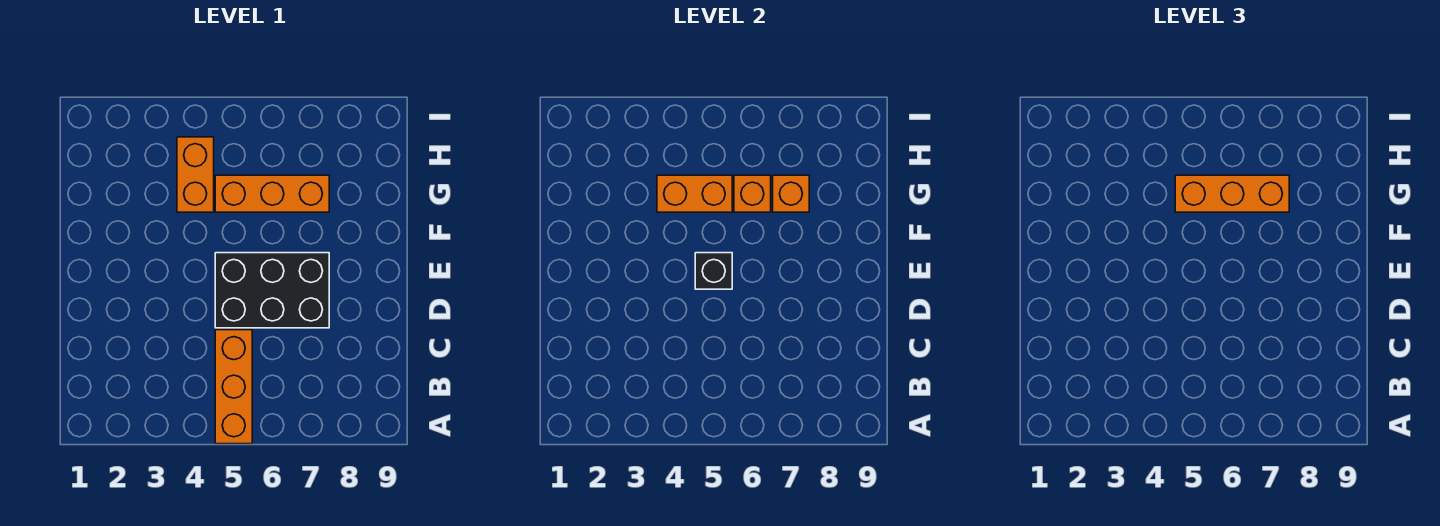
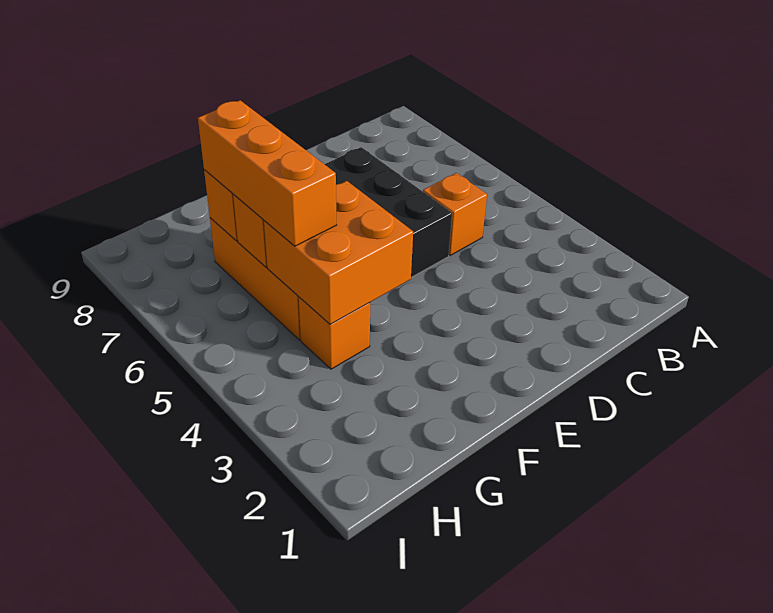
orange brick A5:C5 level 1 -> orange brick C5 level 1
black brick E5 level 2 -> none
orange brick G4:H4 level 1 -> orange brick G4 level 1
orange brick G4:G5 level 2 -> orange brick F4:G5 level 2

